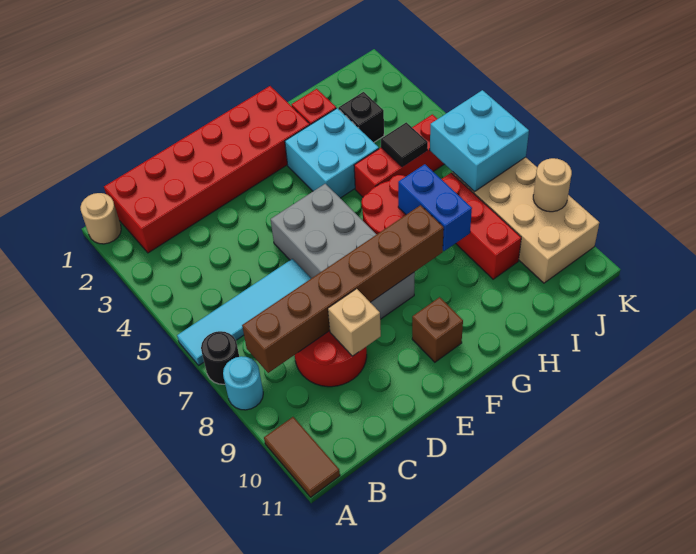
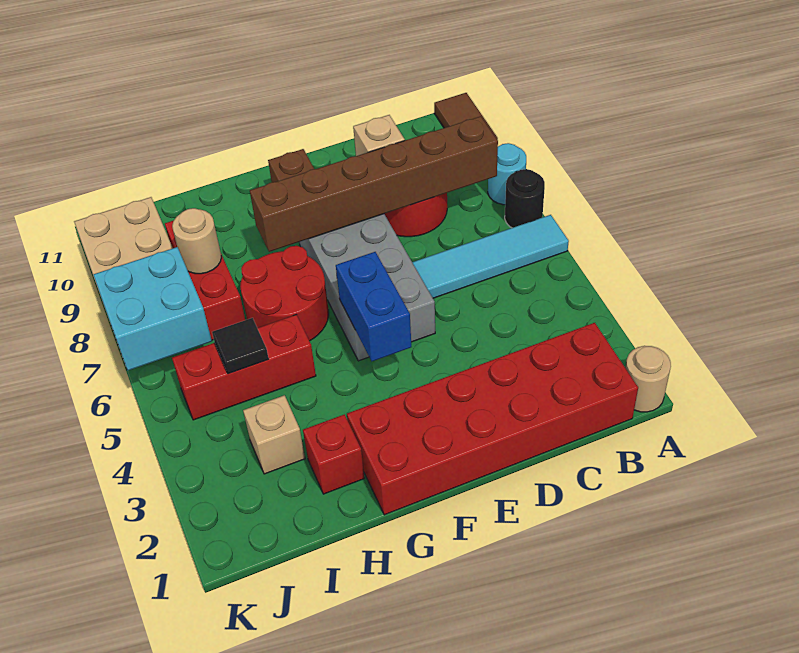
cyan brick G3:H4 level 1 -> none
blue brick H7:H8 level 2 -> blue brick F4:F5 level 2
black brick I3 level 1 -> tan brick I3 level 1
tan round brick K9 level 2 -> tan round brick I8 level 2

